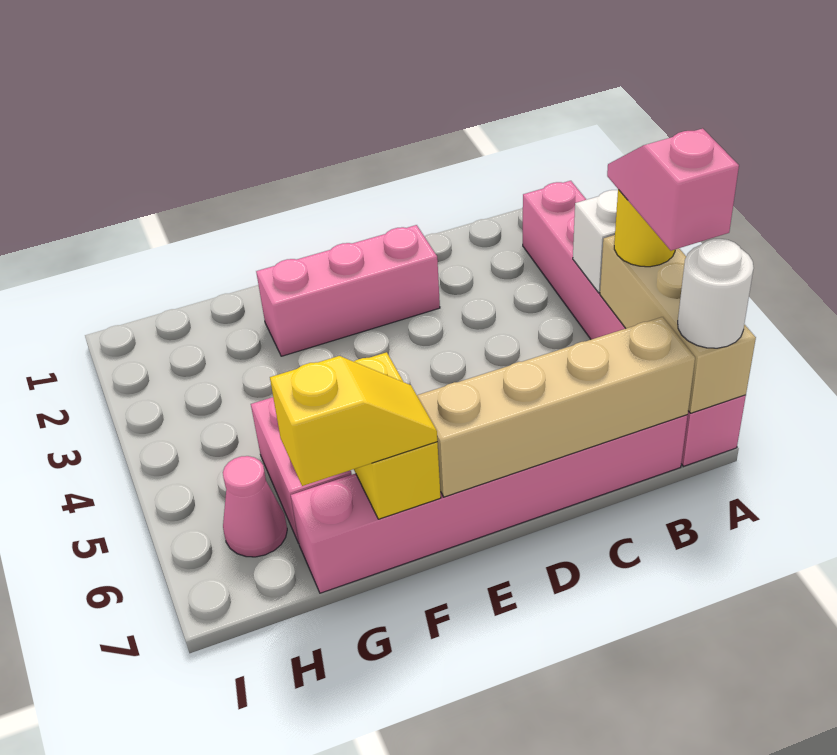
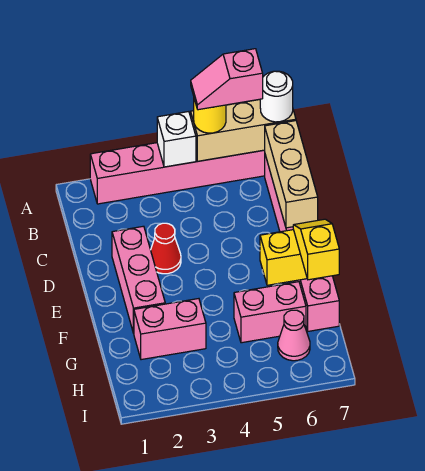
tan brick B7:E7 level 2 -> tan brick B7:D7 level 2
none -> red cone D3 level 1
none -> pink brick G2:G3 level 1

